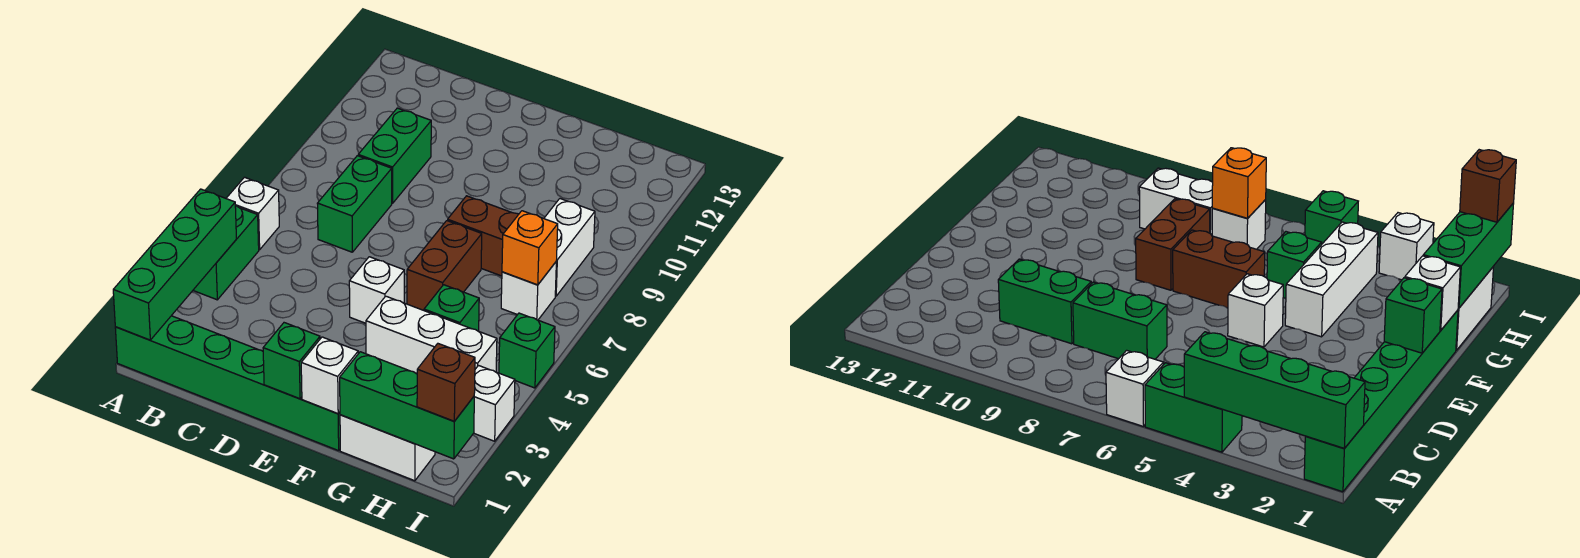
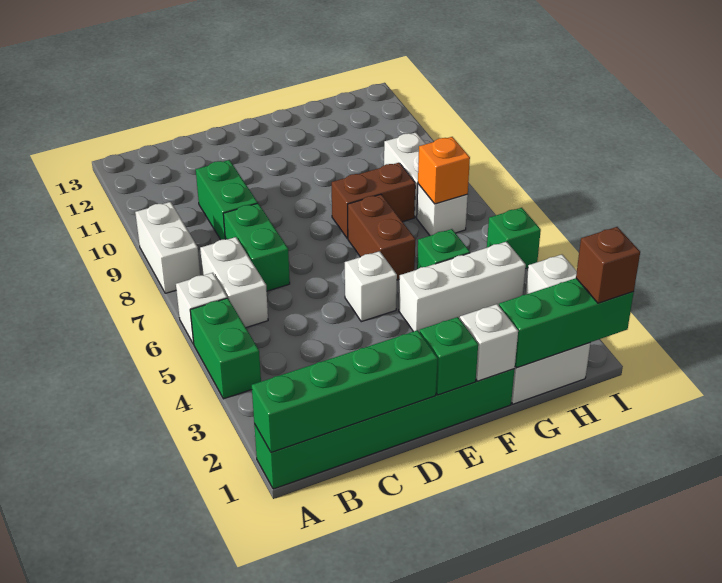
green brick A1:A4 level 2 -> green brick A1:D1 level 2
none -> white brick A8:A9 level 1
none -> white brick B6:B7 level 1

